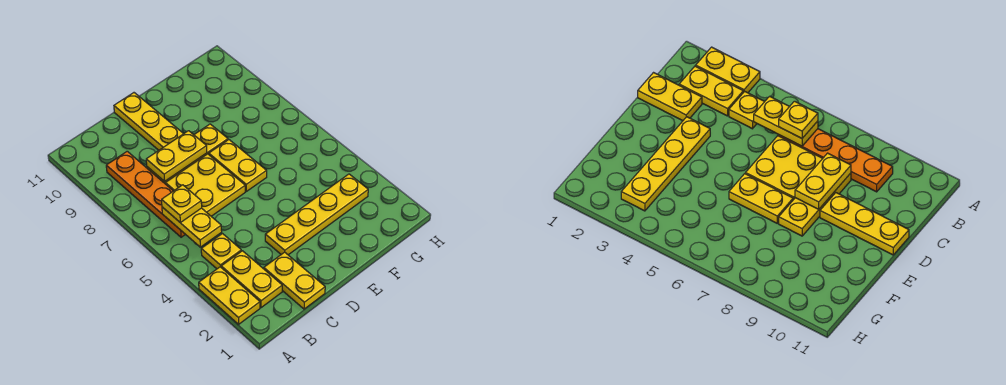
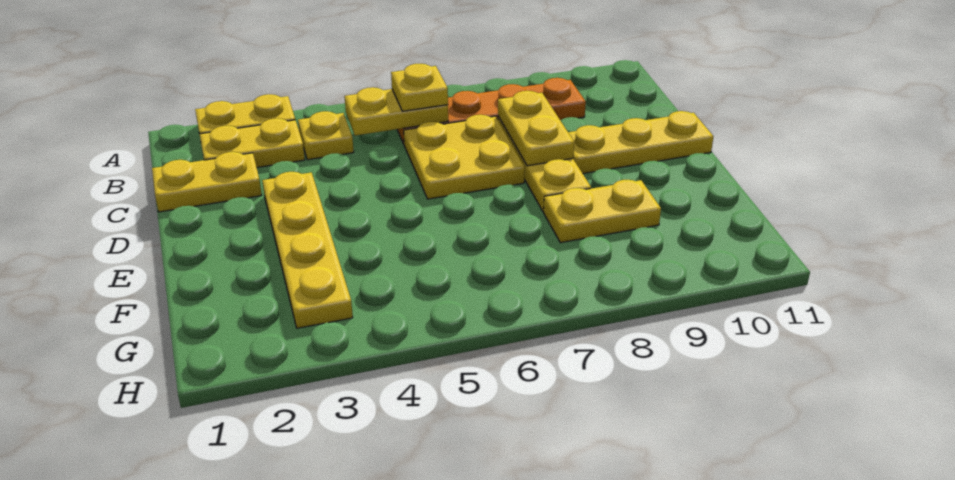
yellow plate E6:E7 level 1 -> yellow plate F8:F9 level 1

